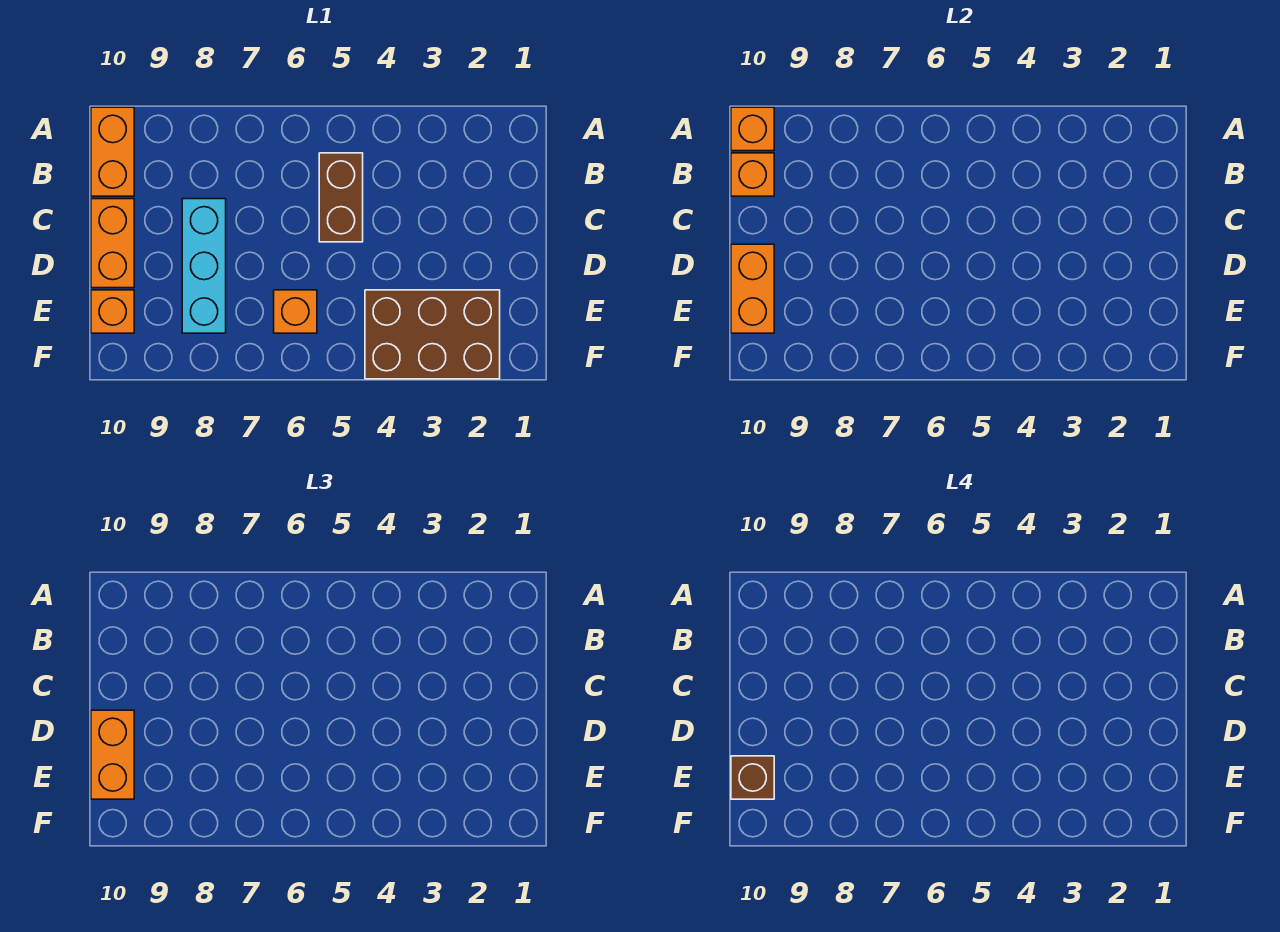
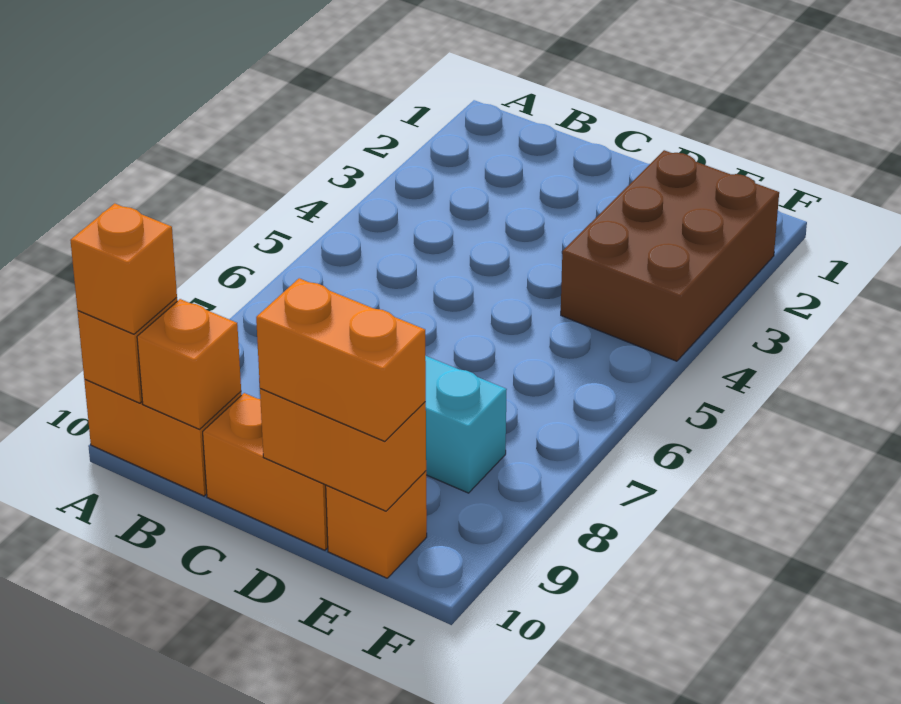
brown brick B5:C5 level 1 -> none
orange brick E6 level 1 -> orange brick A10 level 3
brown brick E10 level 4 -> none

